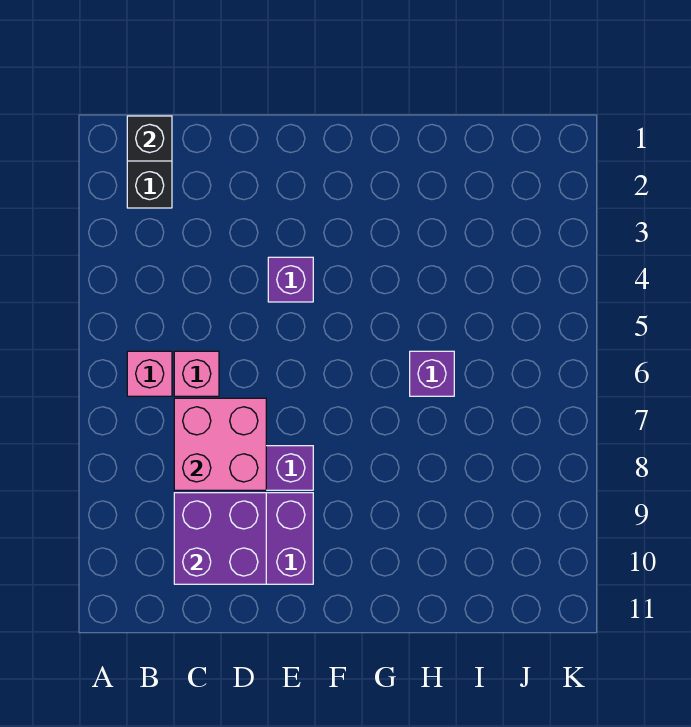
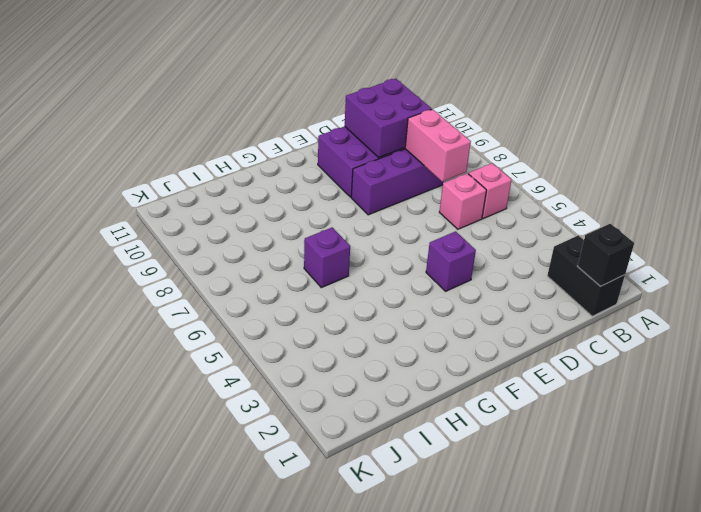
pink brick C7:D8 level 2 -> pink brick C7:C8 level 2

